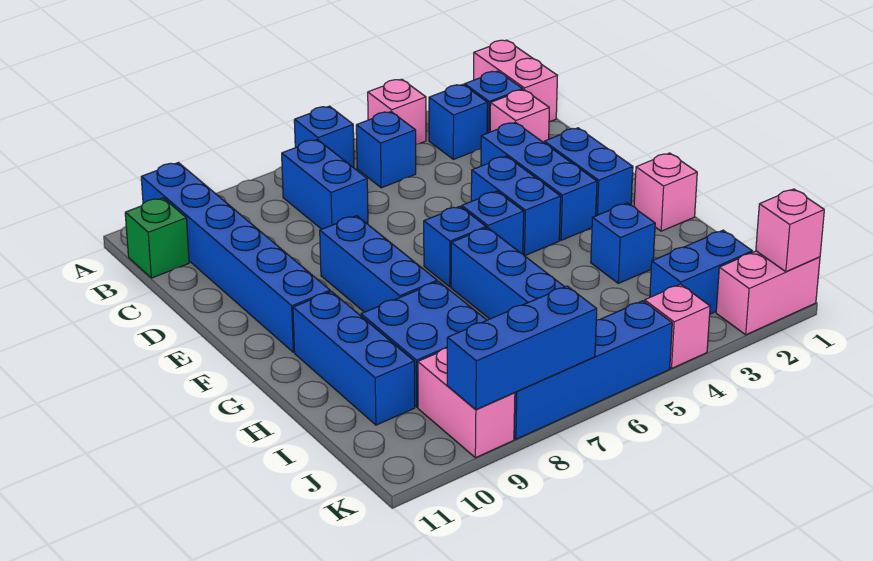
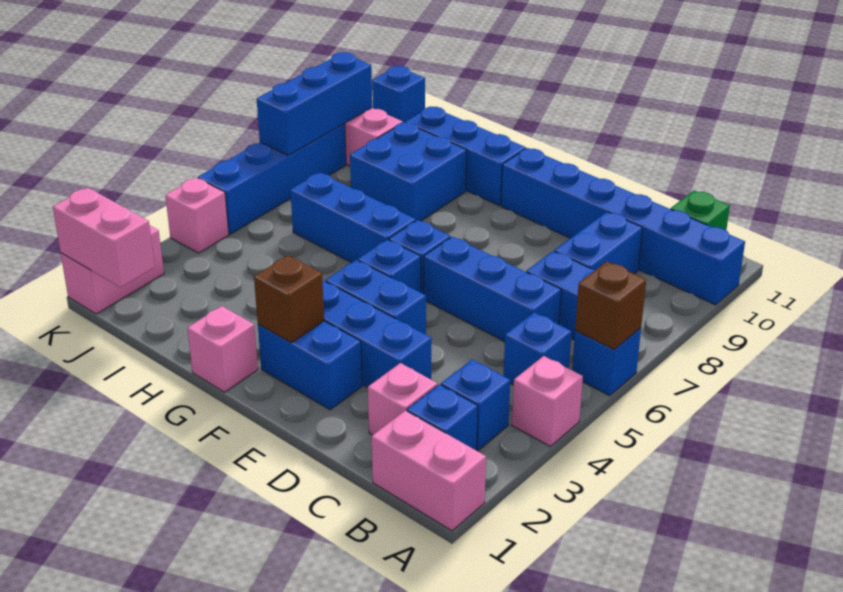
none -> brown brick A6 level 2
blue brick E8:G8 level 1 -> blue brick C6:E6 level 1
none -> brown brick F2 level 2
blue brick H3 level 1 -> blue brick K11 level 1
blue brick J2:J3 level 1 -> blue brick C8:C9 level 1
pink brick K1 level 2 -> pink brick J1:K1 level 2

